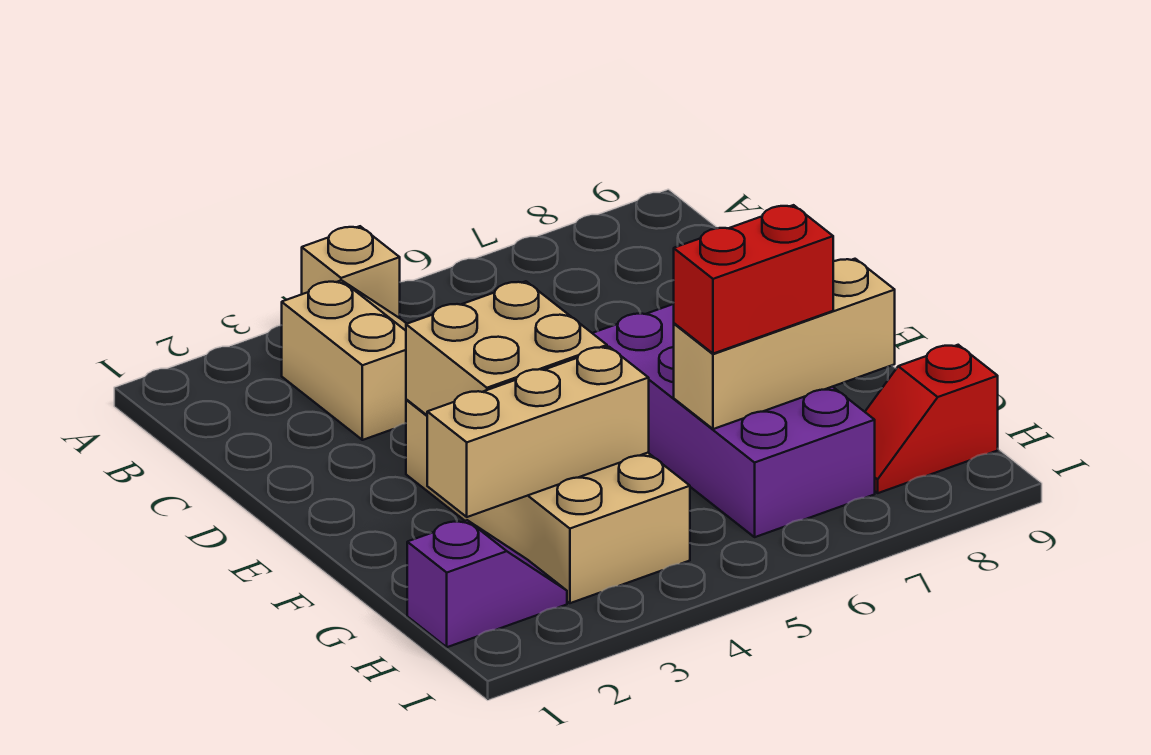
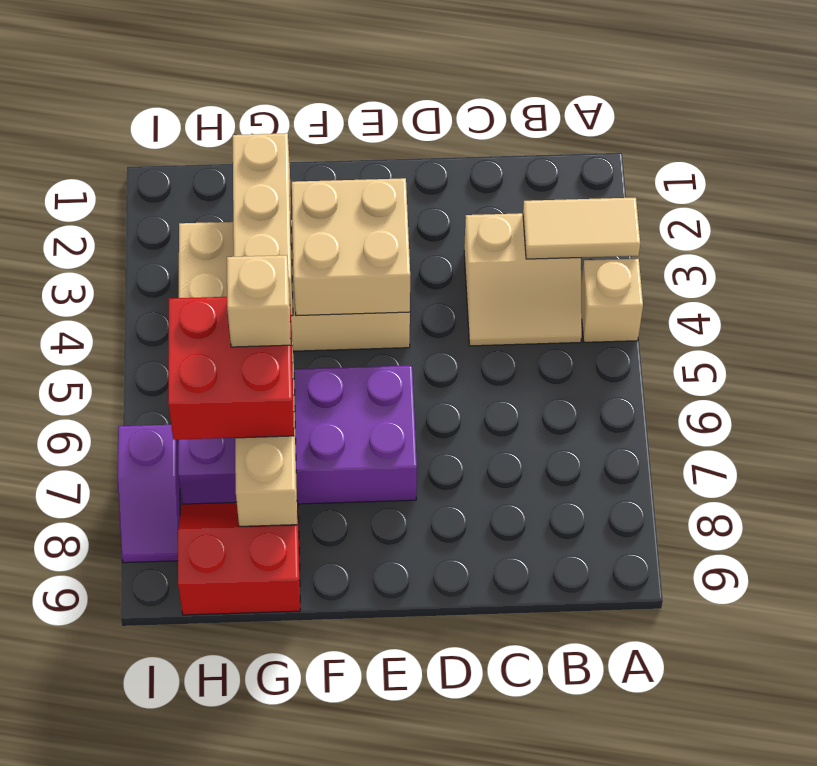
none -> tan tile A3:B3 level 2
red brick G6:G7 level 3 -> red brick G6:H7 level 3
none -> tan brick G6 level 4
purple slope H1:H2 level 1 top 1 -> purple slope I7:I8 level 1 top 7
red slope H8:H9 level 1 top 9 -> red slope G8:H9 level 1 top 9

